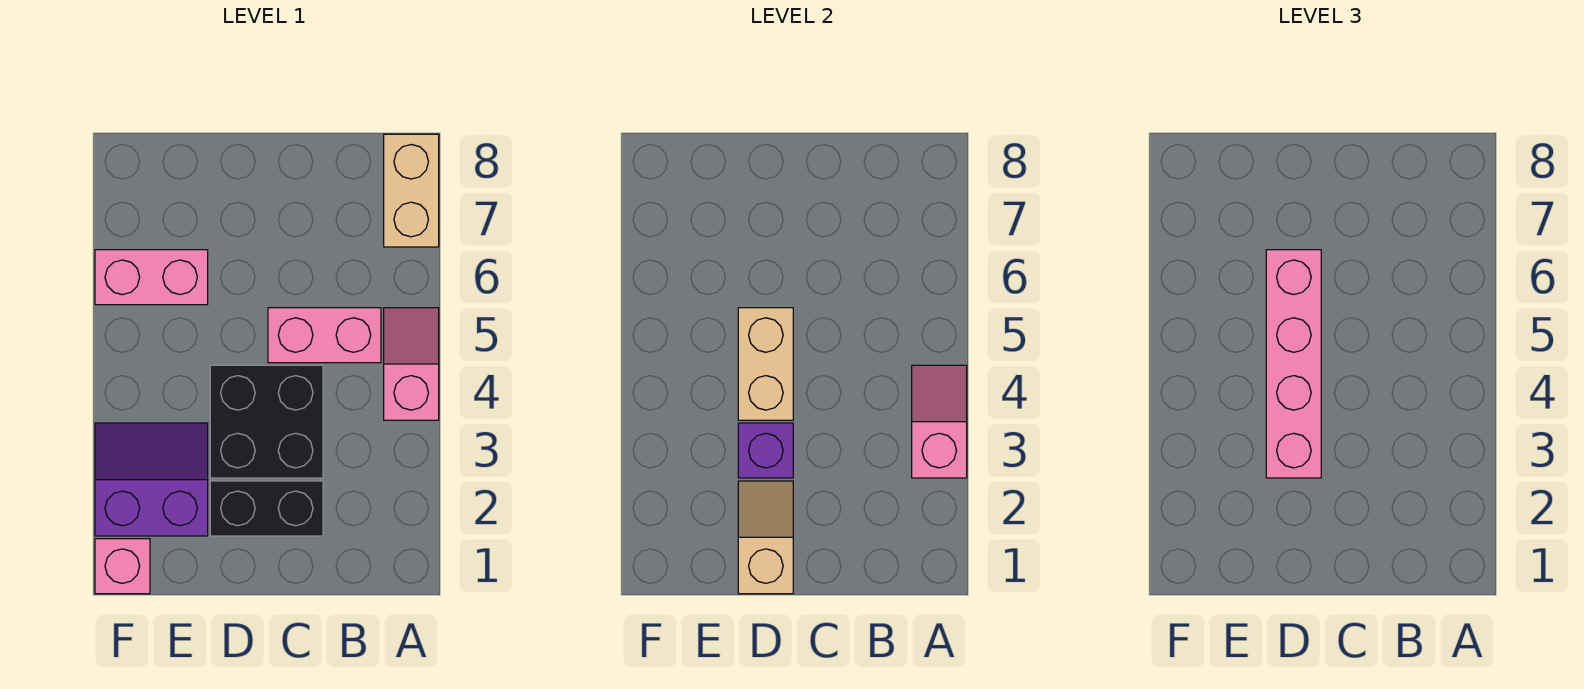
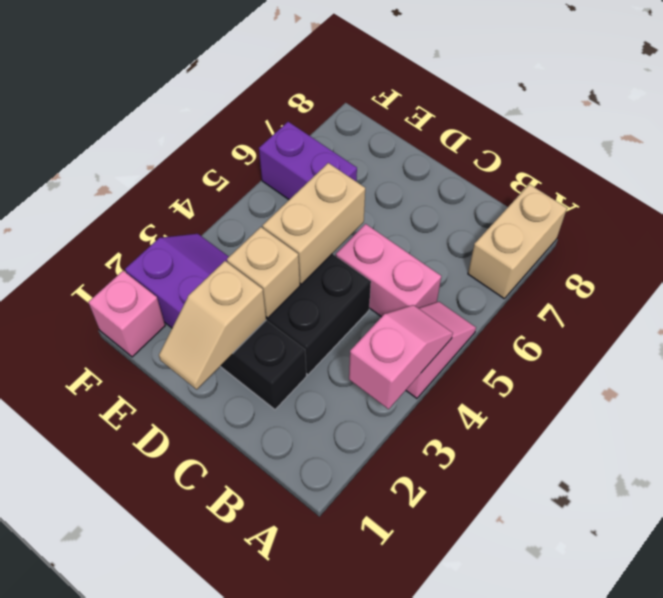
tan slope D1:D2 level 2 top 1 -> tan slope D1:D2 level 2 top 2
purple brick D3 level 2 -> tan brick D3 level 2
pink brick D3:D6 level 3 -> none
pink brick E6:F6 level 1 -> purple brick E6:F6 level 1

